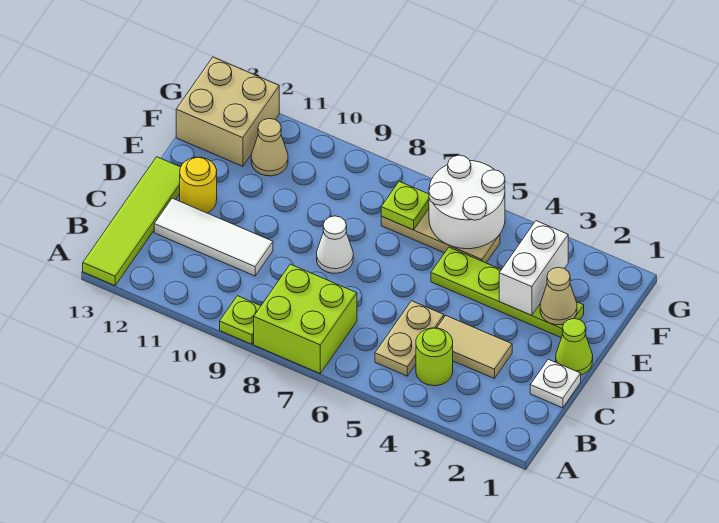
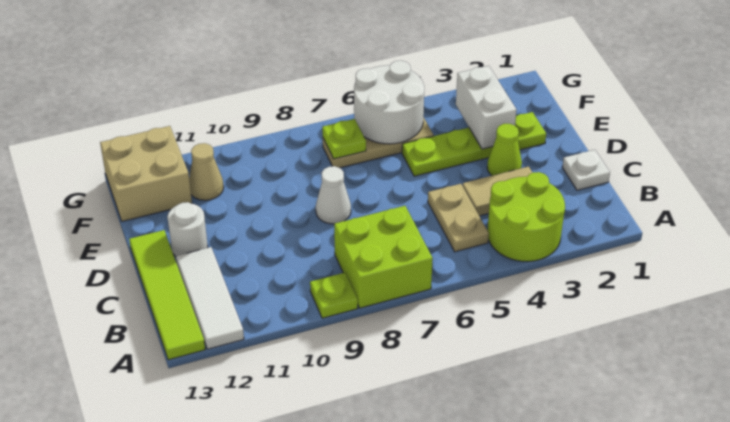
lime round brick B4 level 1 -> lime round brick A3:B4 level 1
white tile C10:C12 level 1 -> white tile A12:C12 level 1
lime cone D1 level 1 -> lime cone D3 level 1
yellow round brick D12 level 1 -> white round brick D12 level 1
tan cone E2 level 2 -> none

